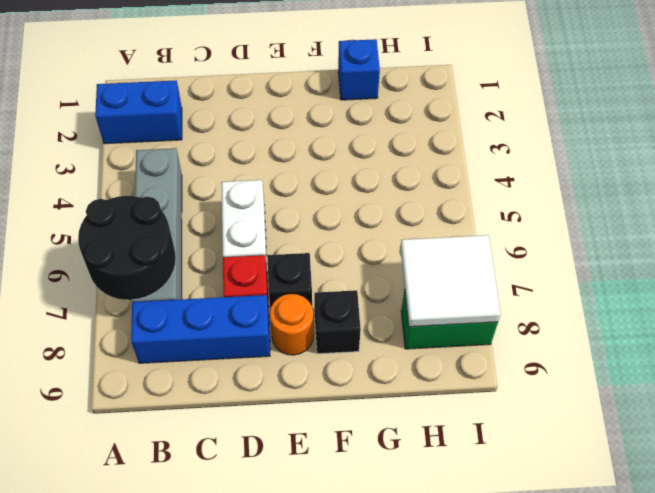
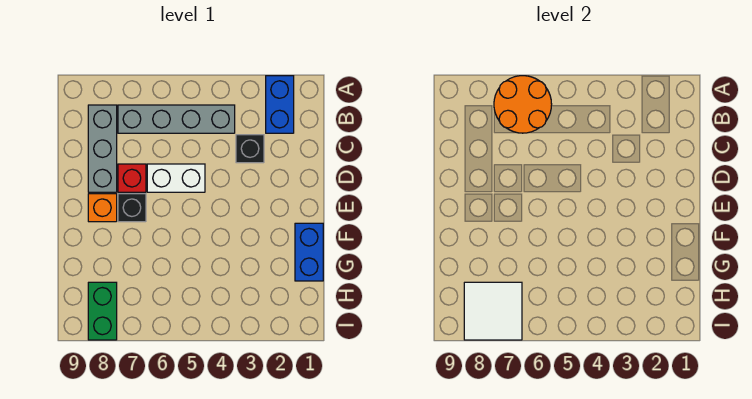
black round brick A6:B7 level 2 -> orange round brick A6:B7 level 2
blue brick B8:D8 level 1 -> grey brick B8:D8 level 1
orange round brick E8 level 1 -> orange brick E8 level 1
black brick F8 level 1 -> black brick C3 level 1
blue brick G1 level 1 -> blue brick F1:G1 level 1

